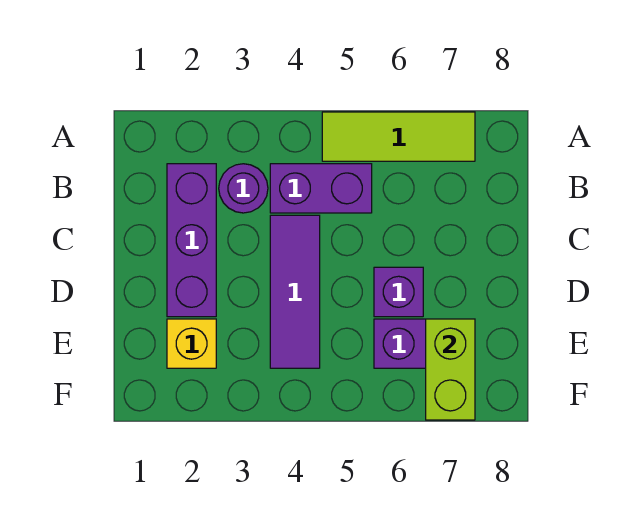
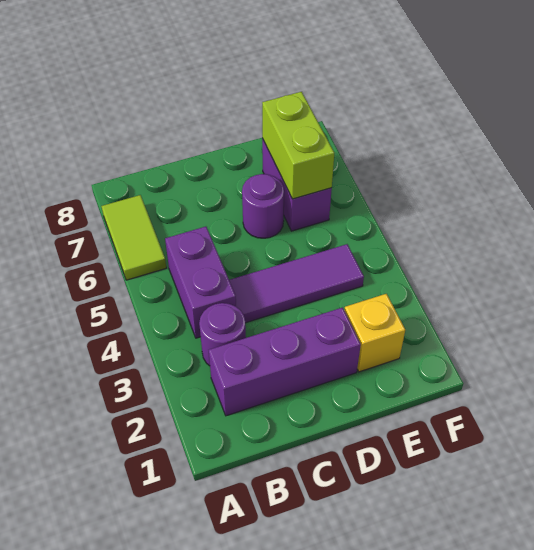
lime tile A5:A7 level 1 -> lime tile A6:A7 level 1
purple brick D6 level 1 -> purple round brick D6 level 1
lime brick E7:F7 level 2 -> lime brick E6:E7 level 2

